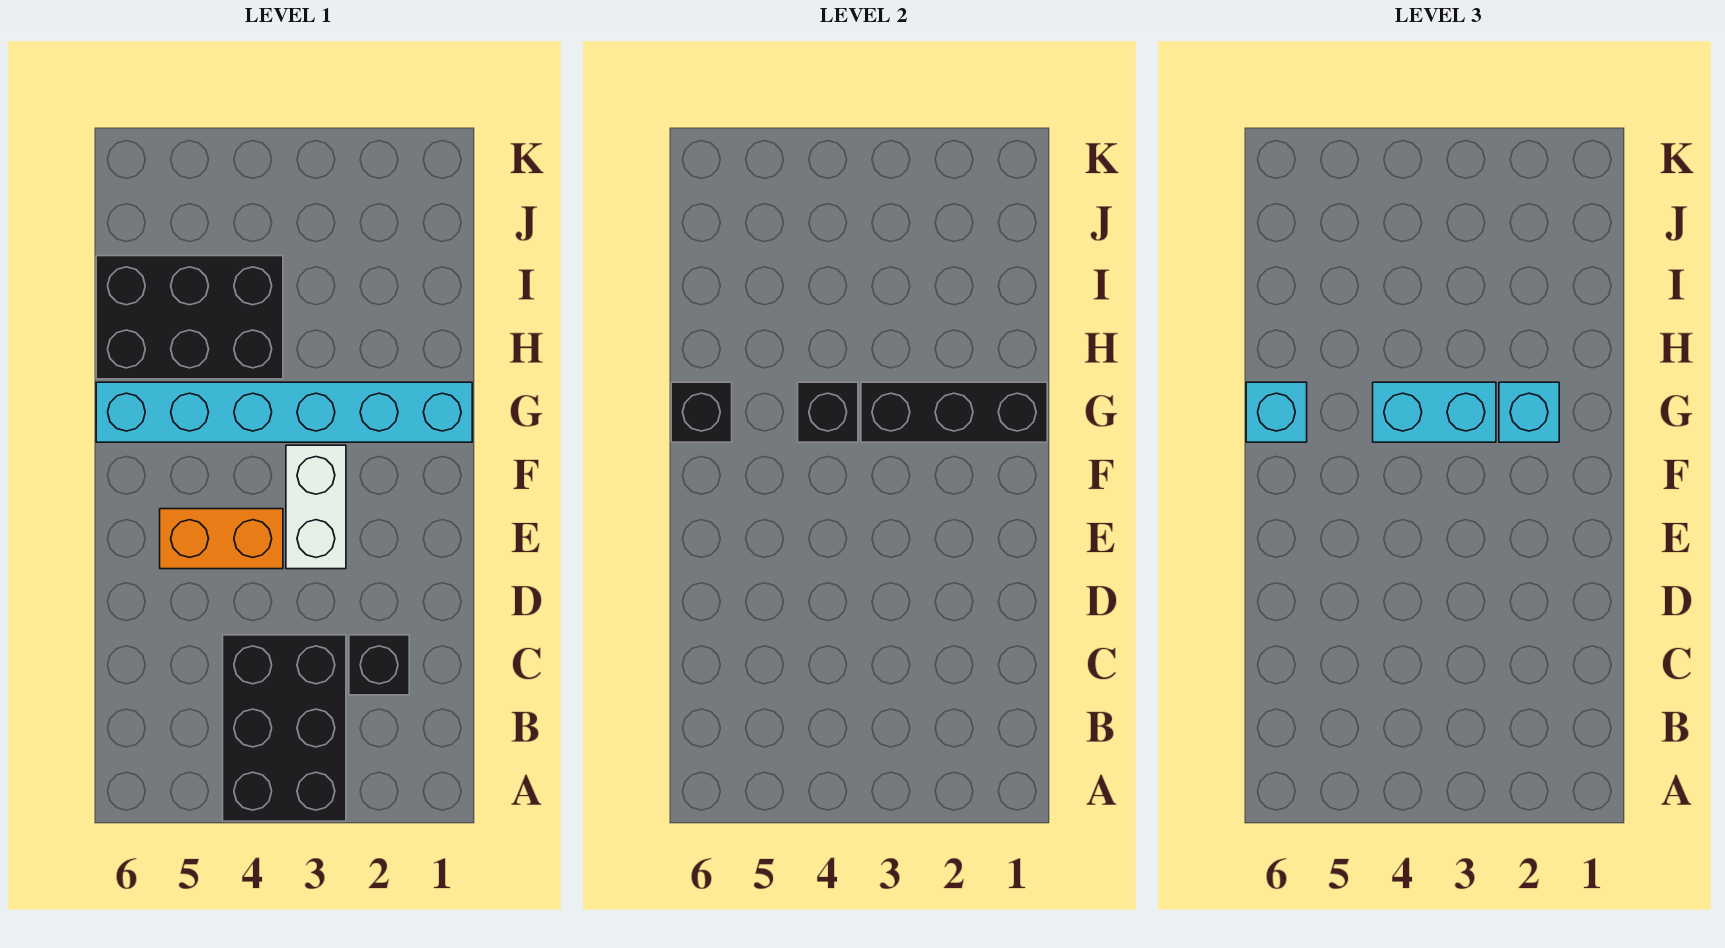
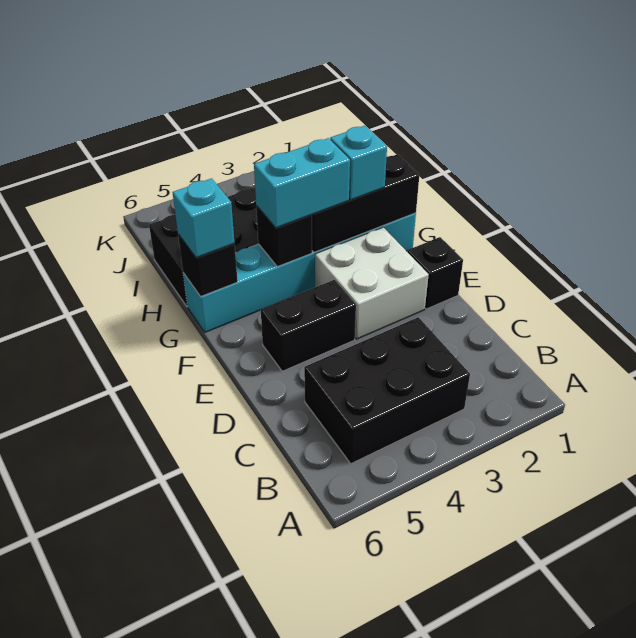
black brick A3:C4 level 1 -> black brick B3:C5 level 1
black brick C2 level 1 -> black brick E1 level 1
white brick E3:F3 level 1 -> white brick E2:F3 level 1
orange brick E4:E5 level 1 -> black brick E4:E5 level 1

